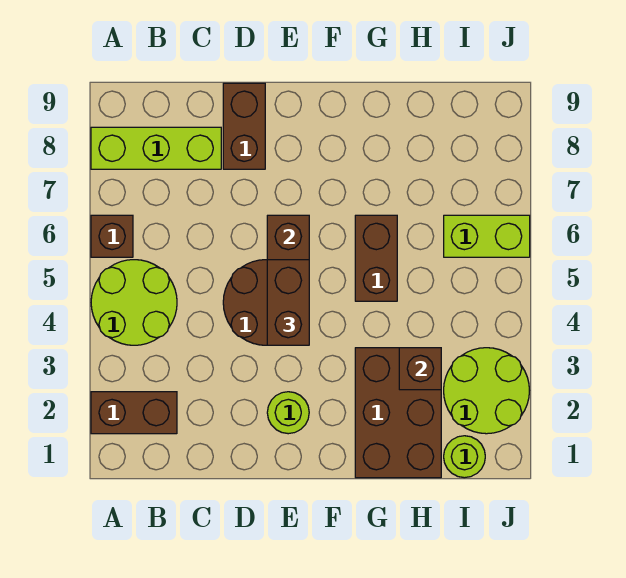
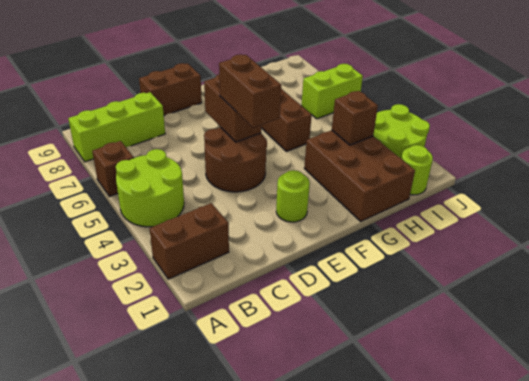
brown brick D8:D9 level 1 -> brown brick D9:E9 level 1

